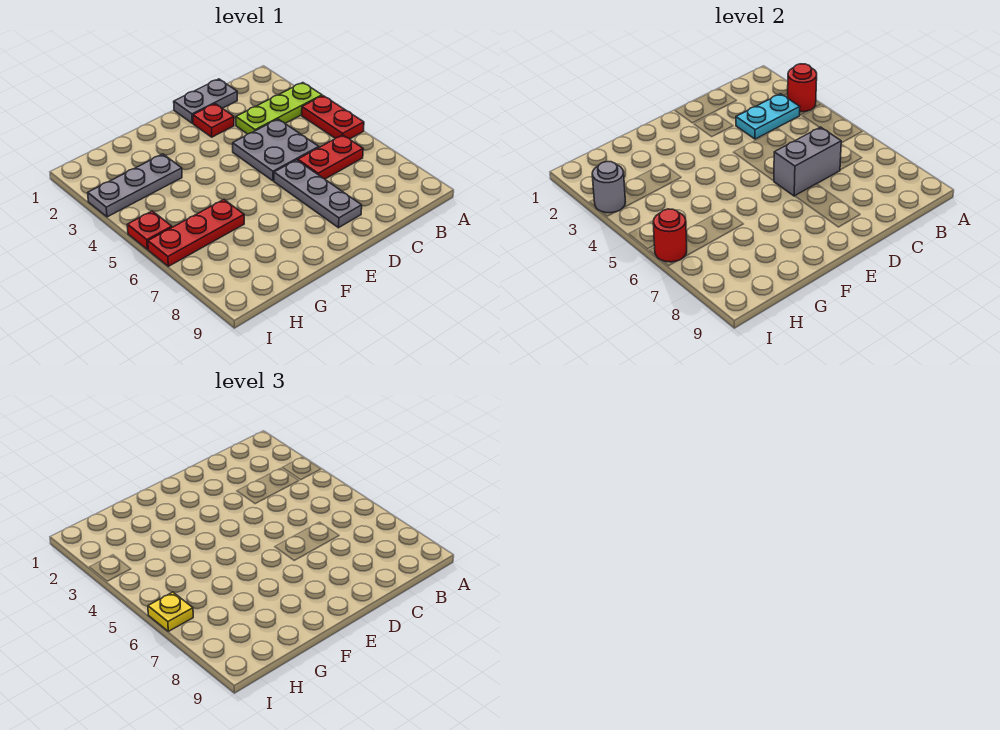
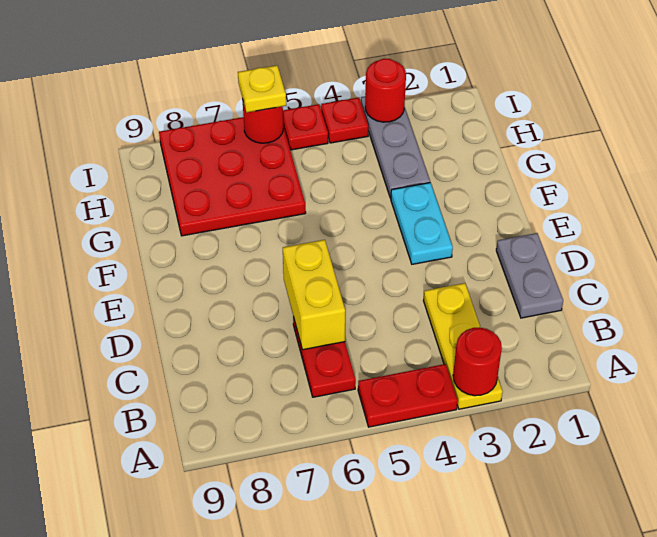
lime plate A3:C3 level 1 -> yellow plate A3:C3 level 1
cyan plate B3:C3 level 2 -> cyan plate E3:F3 level 1
grey plate C4:D5 level 1 -> none
grey brick C6:D6 level 2 -> yellow brick C6:D6 level 2
red plate D2 level 1 -> red plate I4 level 1
grey plate D6:D8 level 1 -> none
red plate G6:I6 level 1 -> red plate G6:I8 level 1
grey round brick I3 level 2 -> red round brick I3 level 2

